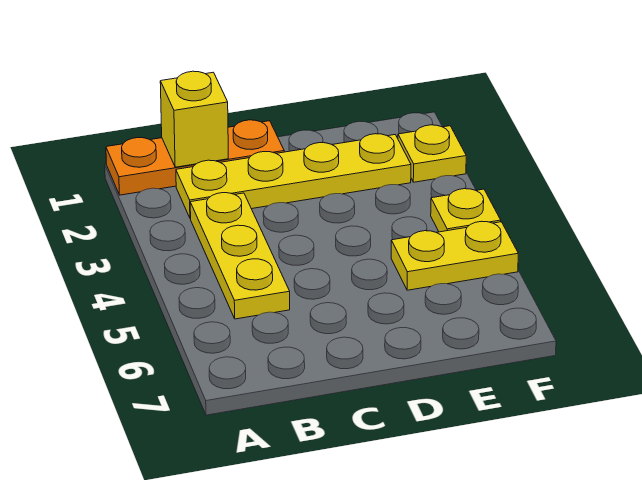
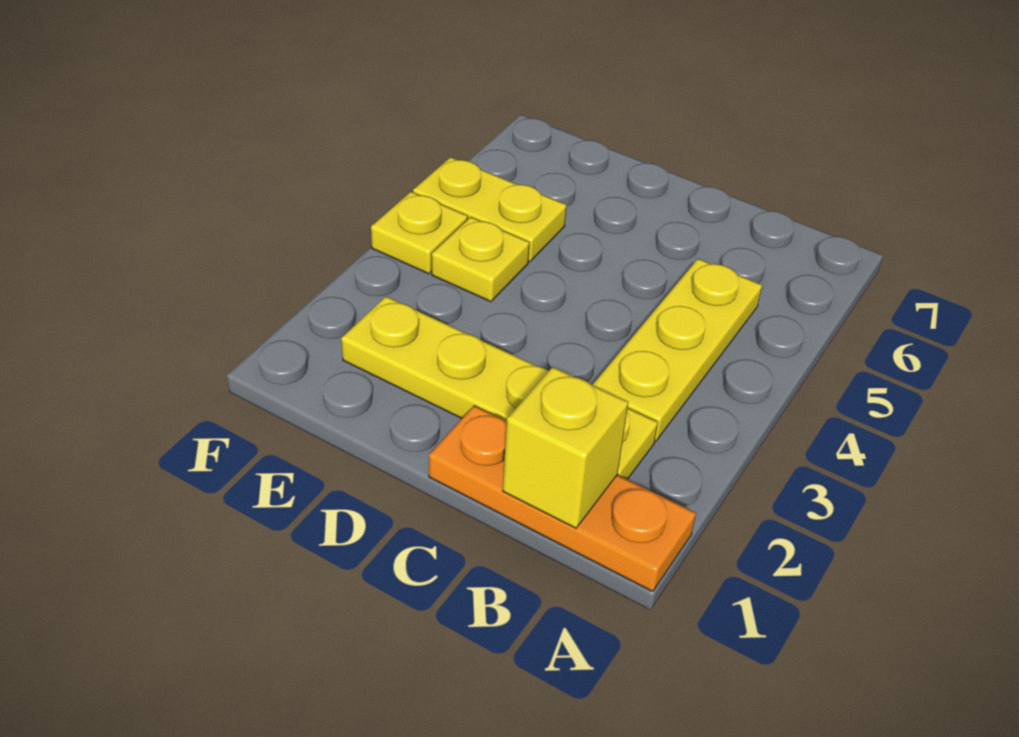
yellow plate F2 level 1 -> yellow plate E4 level 1

